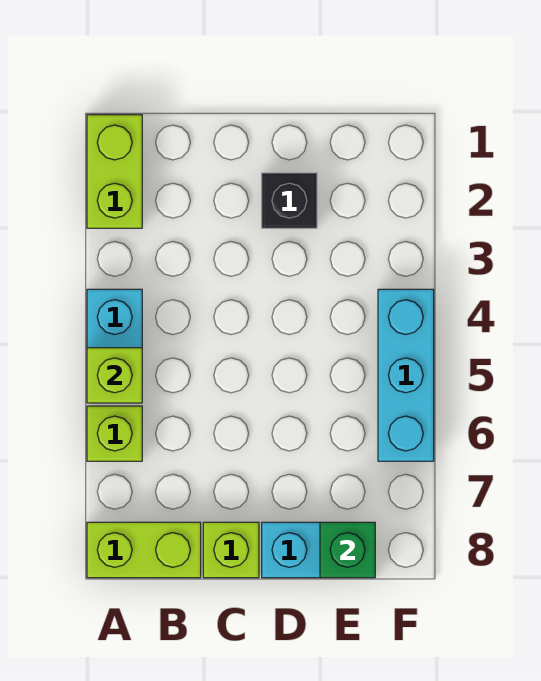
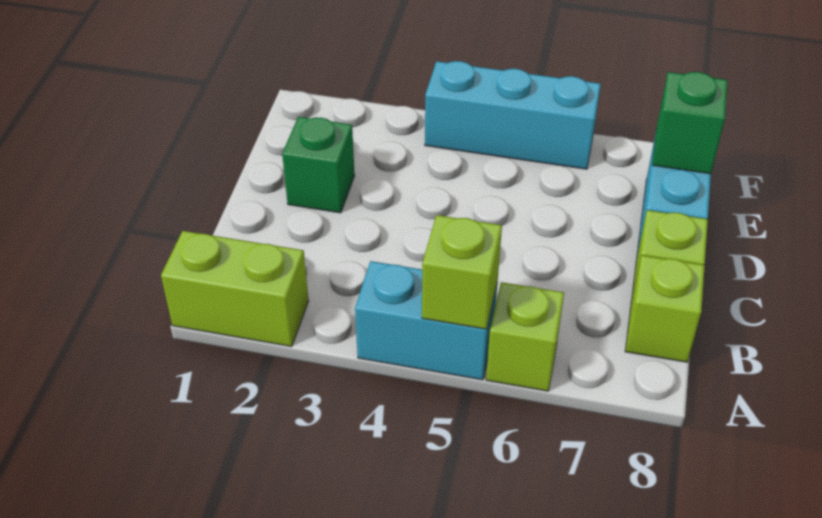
lime brick A8:B8 level 1 -> lime brick B8 level 1
black brick D2 level 1 -> green brick D2 level 1

